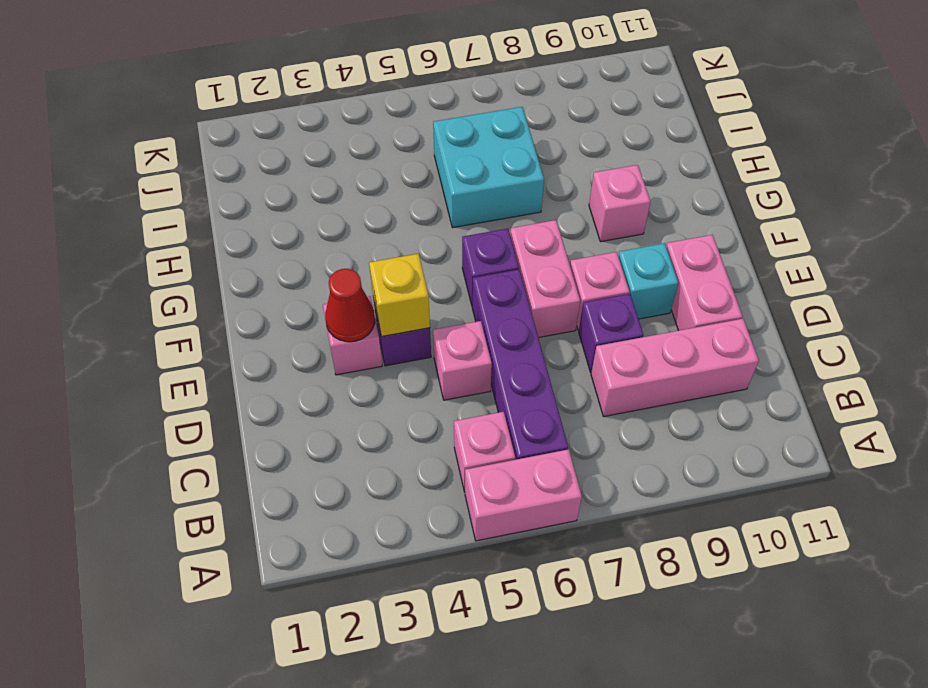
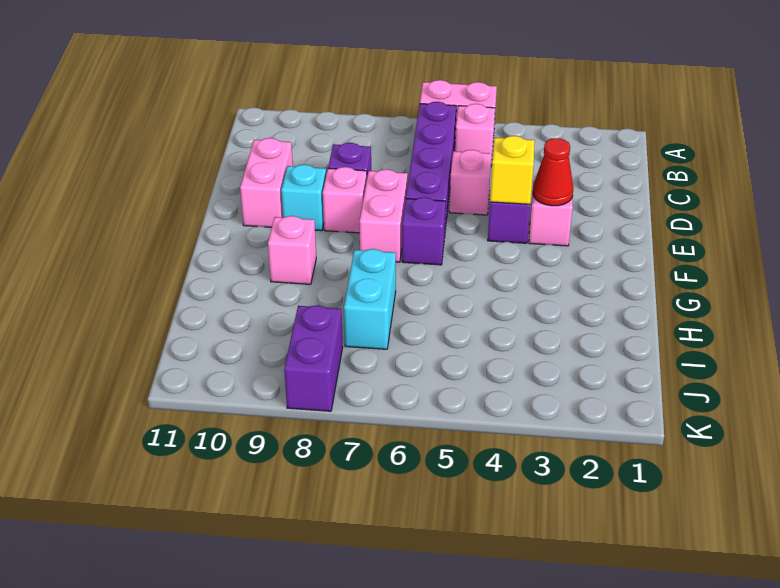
pink brick C8:C10 level 1 -> none
cyan brick H6:I7 level 1 -> cyan brick H7:I7 level 1
none -> purple brick J8:K8 level 1

